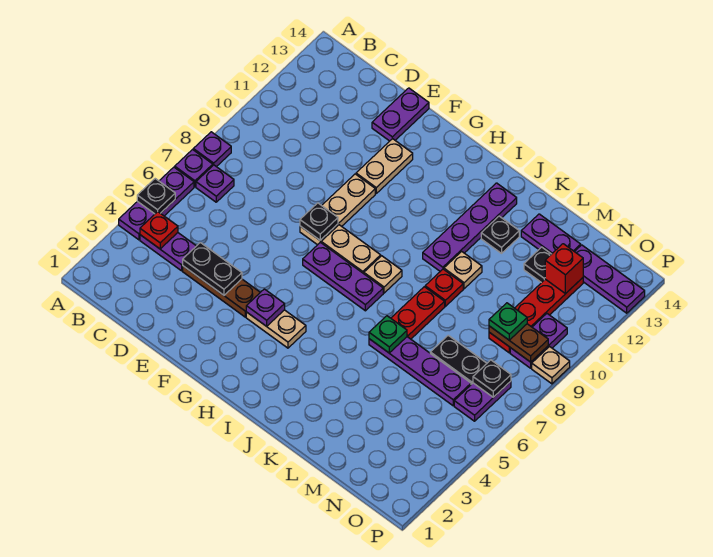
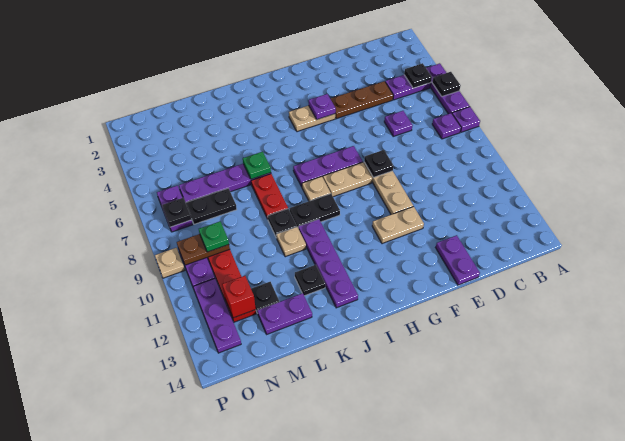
purple plate A8 level 1 -> purple plate D6 level 1
red plate B4 level 2 -> black plate B4 level 2
black plate D4:E4 level 2 -> black plate I9:J9 level 1
tan plate F11:F12 level 1 -> tan plate F11:G11 level 1
red plate K9 level 1 -> black plate K9 level 1
purple plate N13:P13 level 1 -> purple plate O11:O13 level 1

